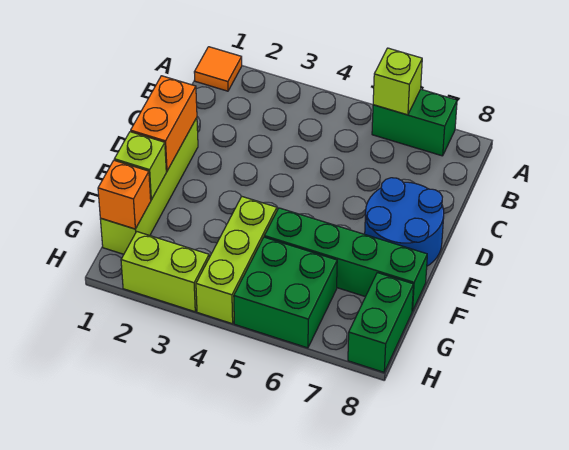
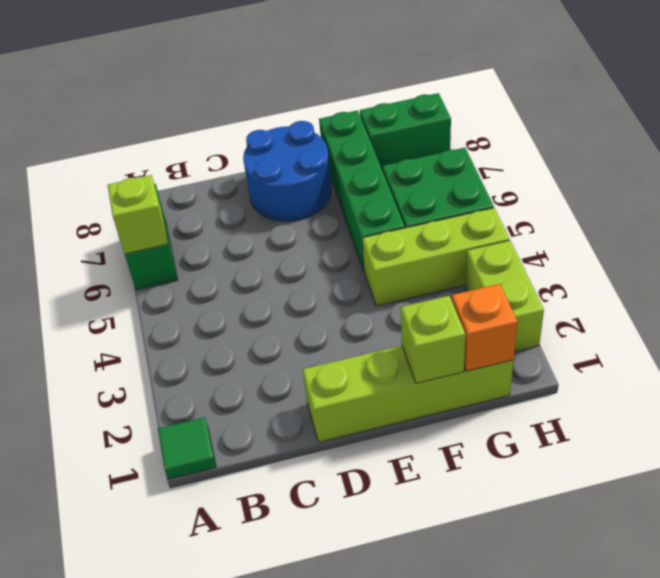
orange tile A1 level 1 -> green tile A1 level 1
orange brick D1:E1 level 2 -> none

